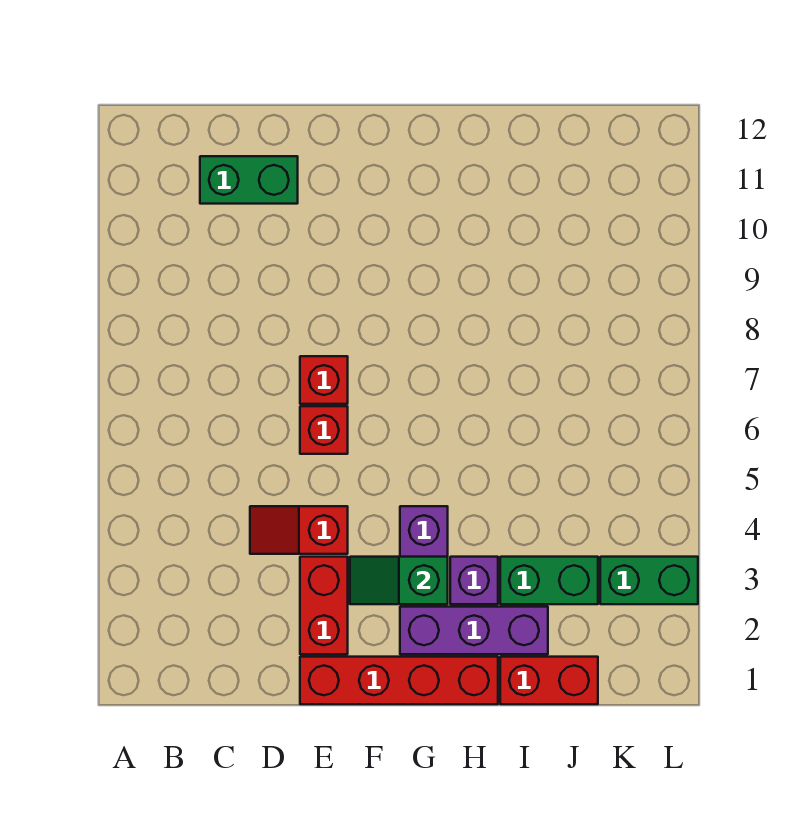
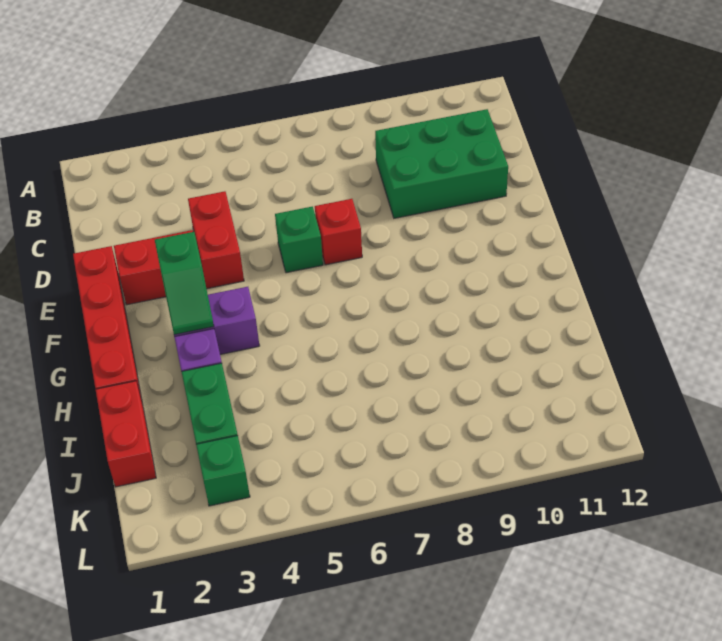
green brick C11:D11 level 1 -> green brick C9:D11 level 1
red slope D4:E4 level 1 top E -> red brick D4:E4 level 1
red brick E6 level 1 -> green brick E6 level 1
green slope F3:G3 level 2 top G -> green slope F3:G3 level 2 top F
purple brick G2:I2 level 1 -> none
green brick K3:L3 level 1 -> green brick K3 level 1

